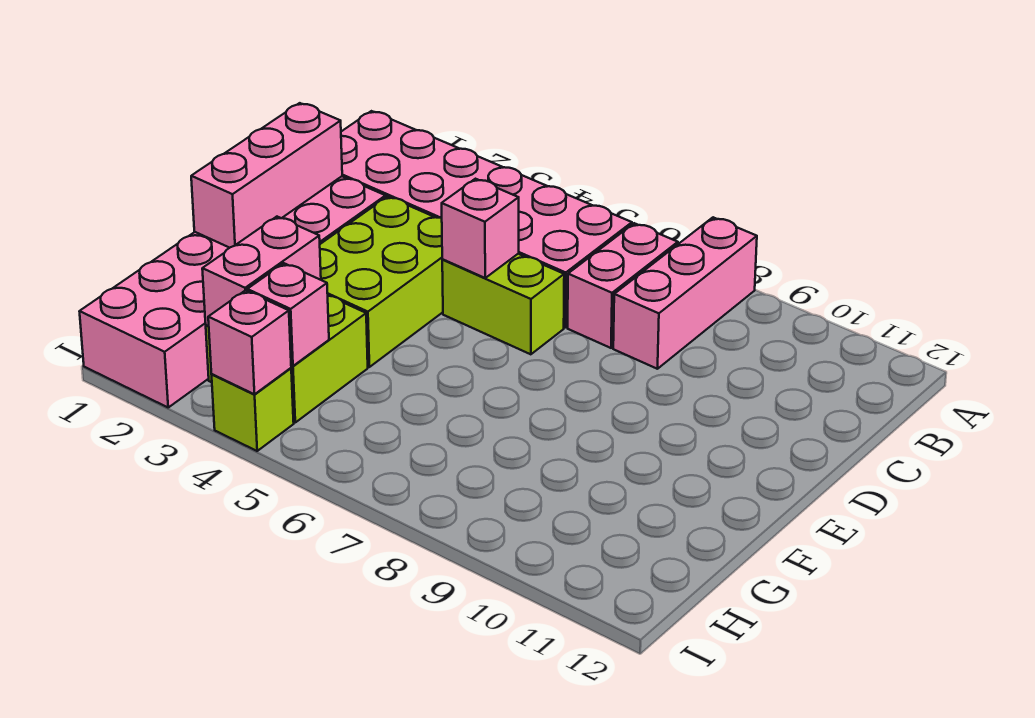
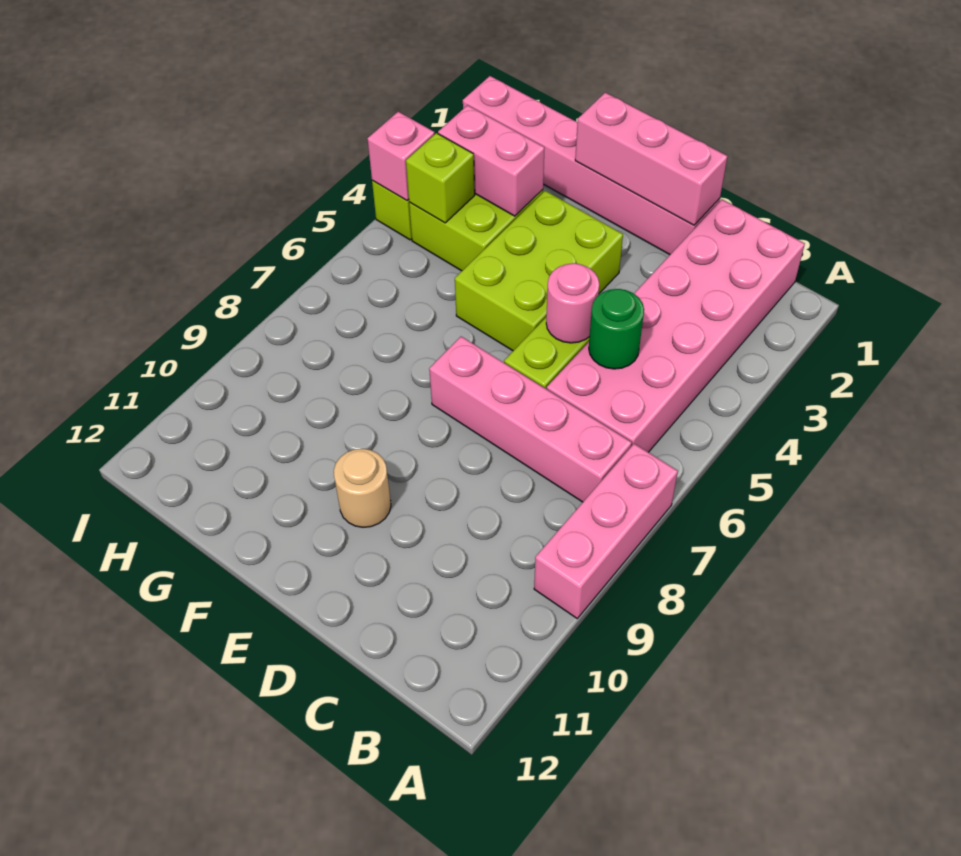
pink brick A8:C8 level 1 -> pink brick A7:A9 level 1
pink brick B7:C7 level 1 -> pink brick B7:E7 level 1
none -> green round brick C5 level 2
pink brick D1:I2 level 1 -> pink brick D1:I1 level 1
lime brick D3:F4 level 1 -> lime brick E3:F5 level 1
pink brick D5 level 2 -> pink round brick D5 level 2
none -> tan round brick E10 level 1
pink brick H4 level 2 -> lime brick H4 level 2

